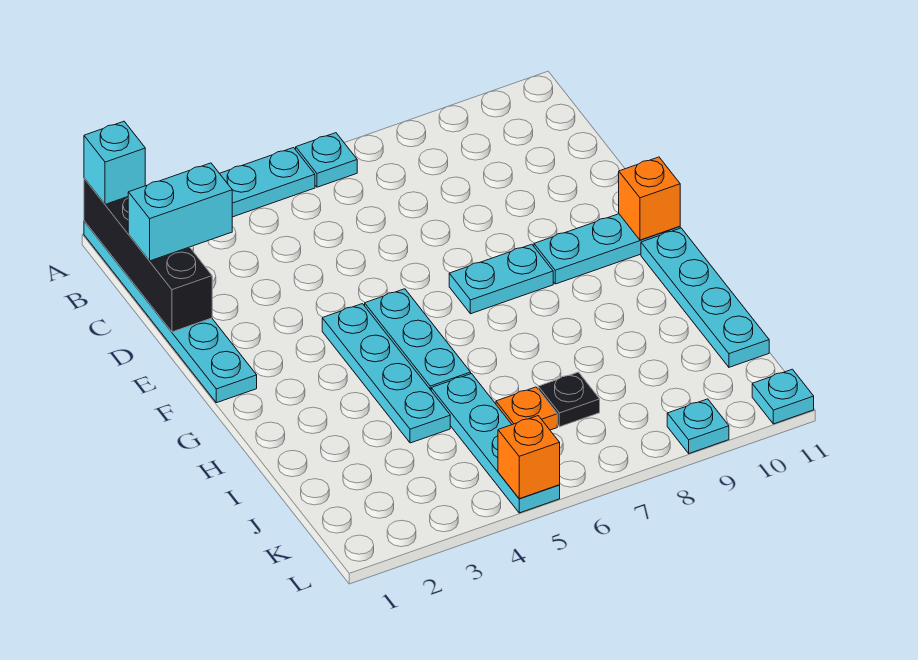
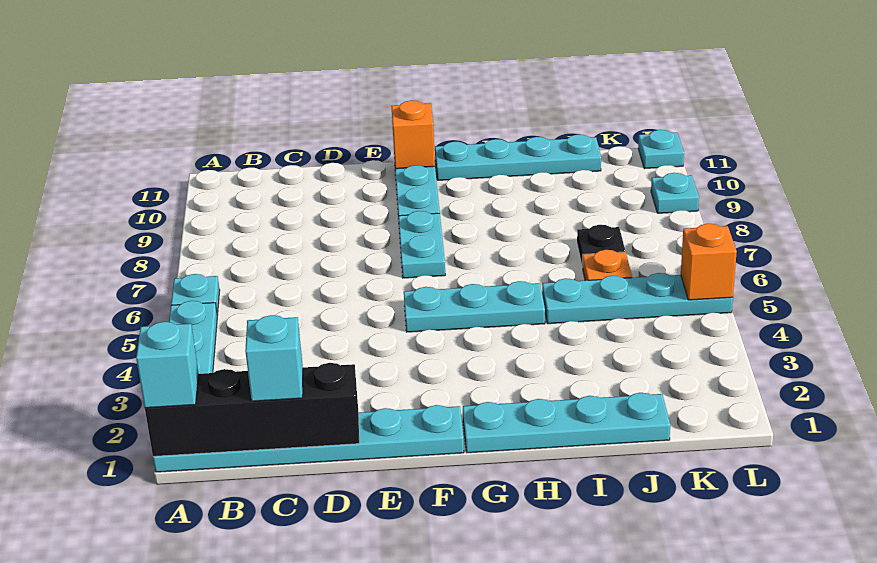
cyan brick C1:C2 level 3 -> cyan brick C1 level 3
cyan plate F4:I4 level 1 -> cyan plate G1:J1 level 1

